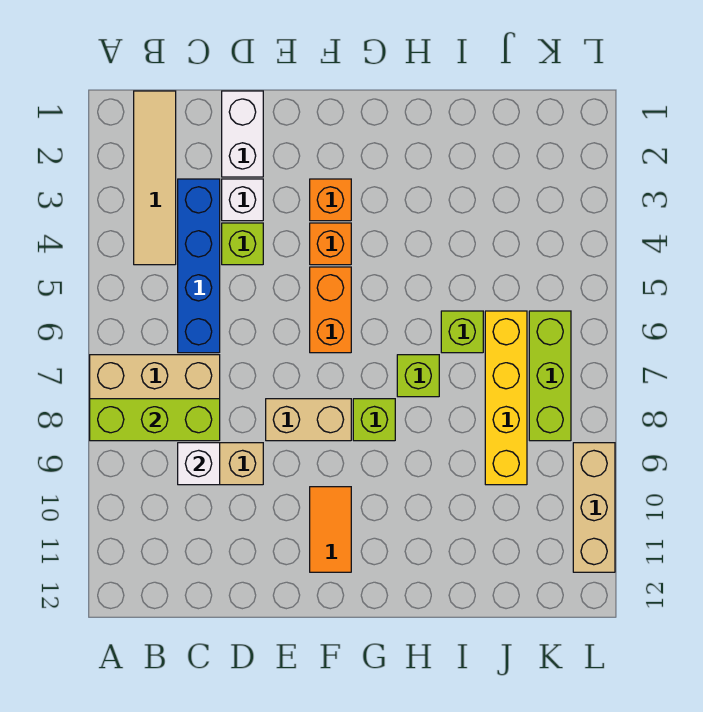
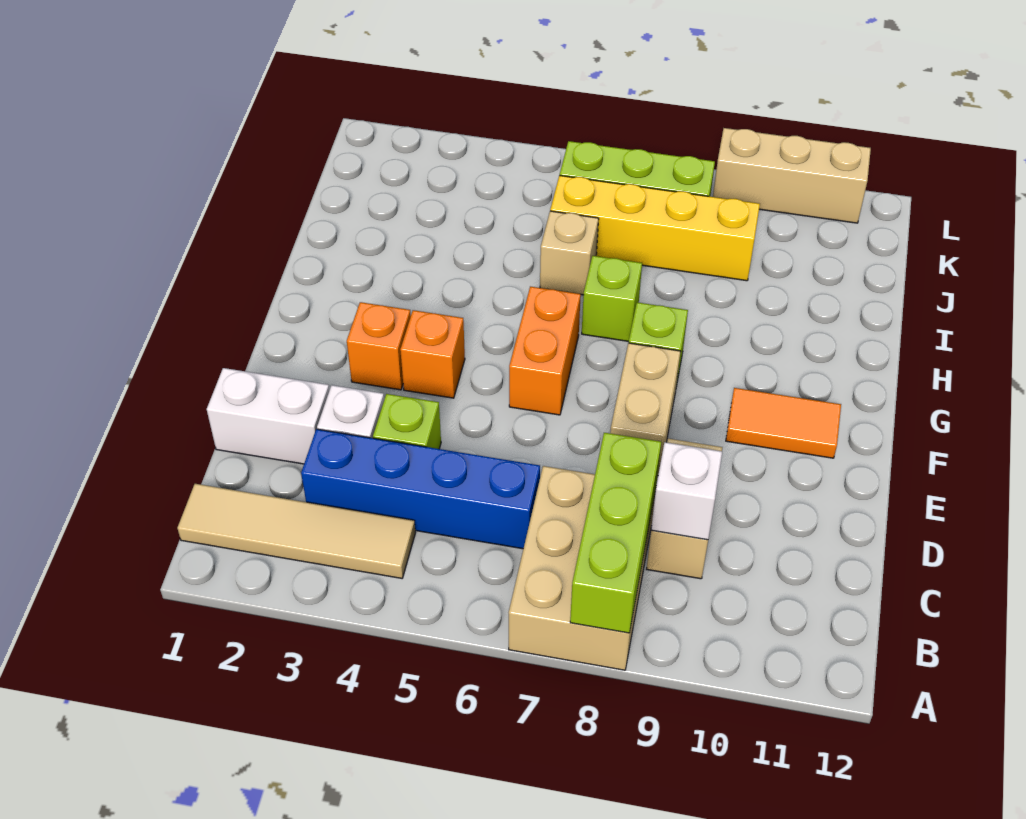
orange brick F5:F6 level 1 -> orange brick F6:G6 level 1
lime brick I6 level 1 -> tan brick I6 level 1

